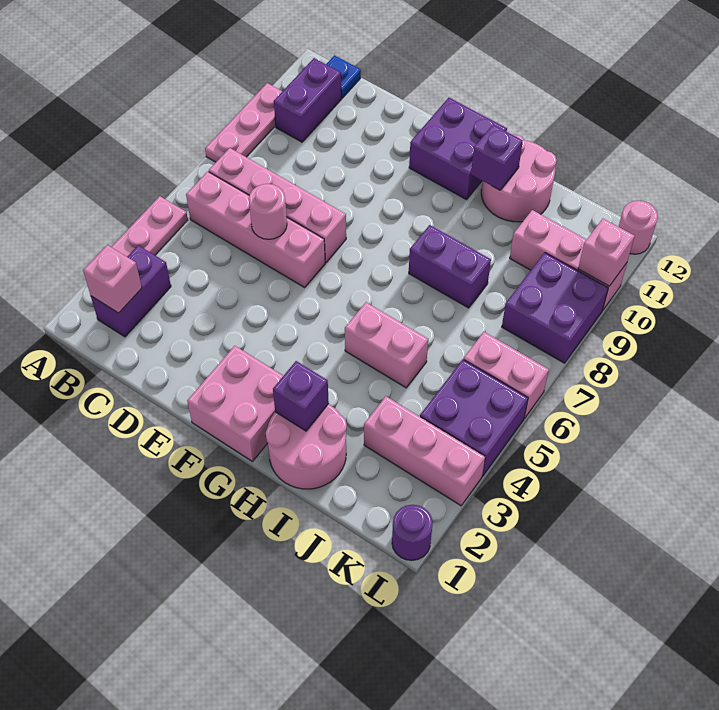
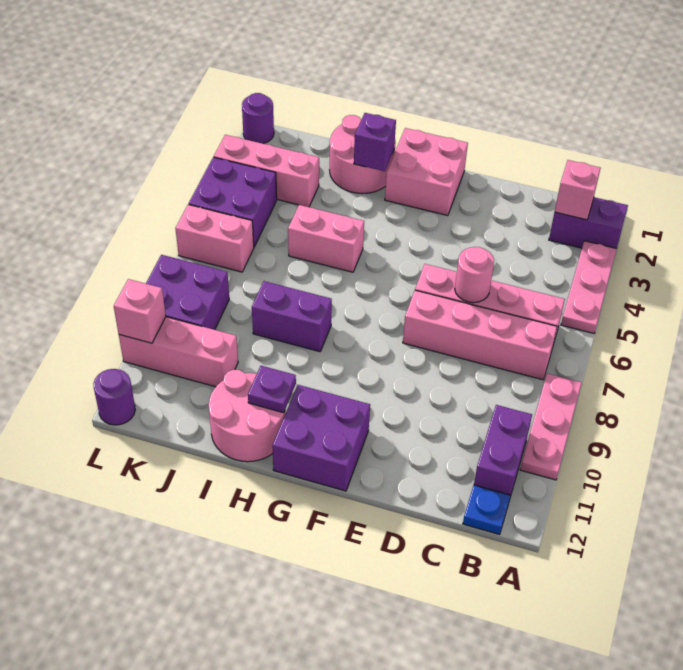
purple brick B2:B3 level 1 -> purple brick A2:B2 level 1
purple brick H11 level 2 -> purple plate H11 level 2
pink round brick L12 level 1 -> purple round brick L12 level 1

